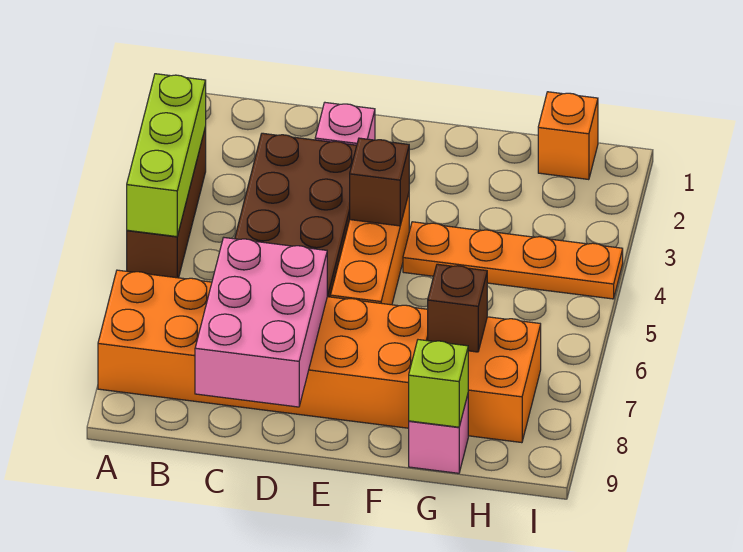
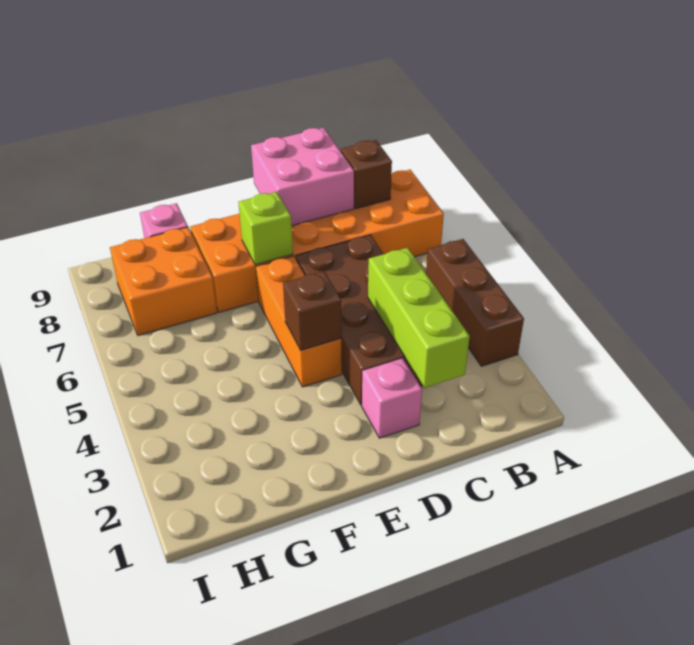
lime brick A3:A5 level 2 -> lime brick C2:C4 level 2
pink brick C7:D9 level 2 -> pink brick C8:D9 level 2
orange plate F4:I4 level 1 -> none
brown brick G7 level 2 -> brown brick B8 level 2
lime brick G9 level 2 -> lime brick E7 level 2
orange brick H1 level 1 -> none

